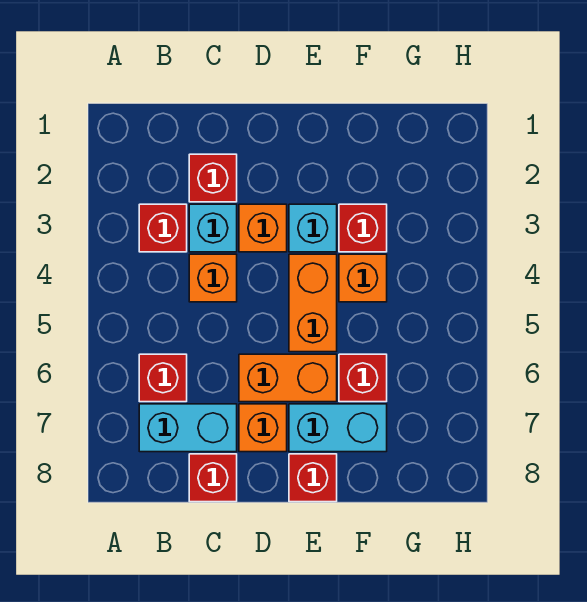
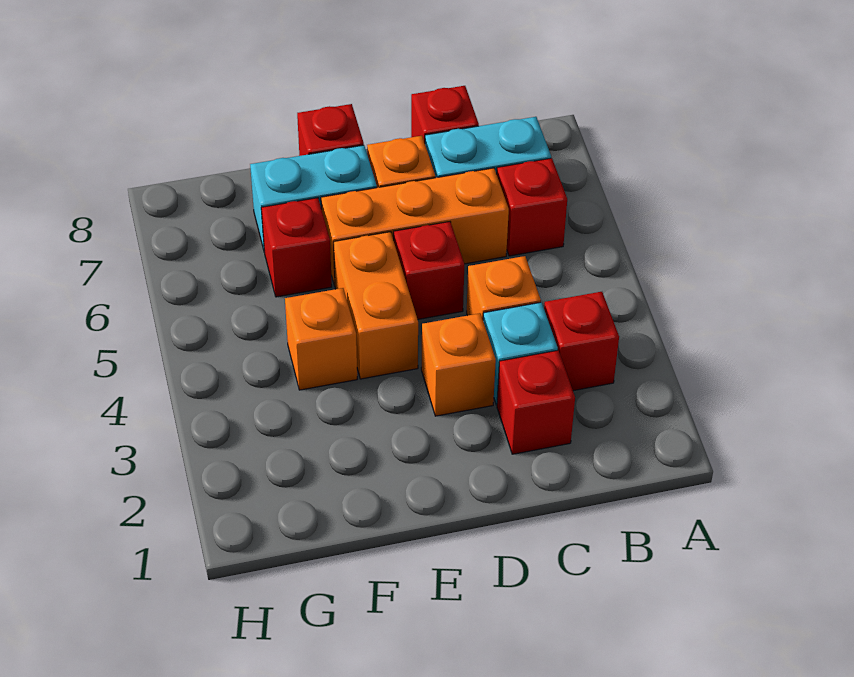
orange brick D6:E6 level 1 -> orange brick C6:E6 level 1
cyan brick E3 level 1 -> none
red brick F3 level 1 -> red brick D5 level 1

